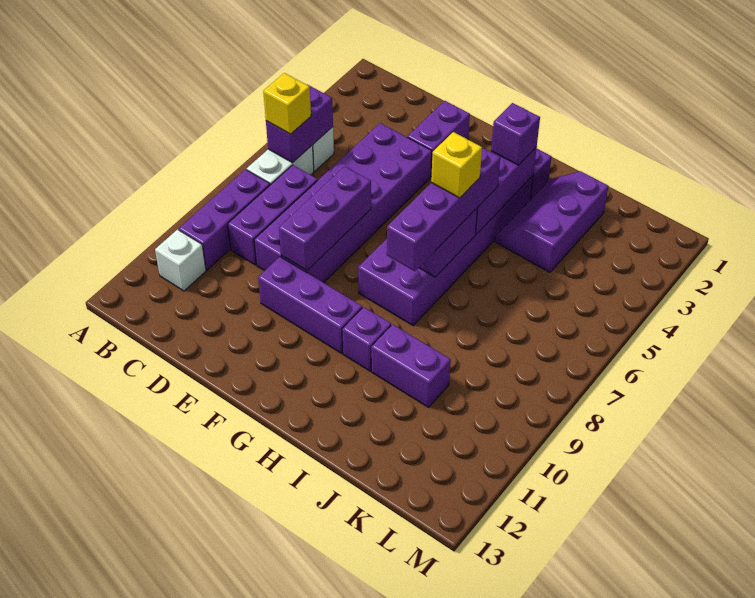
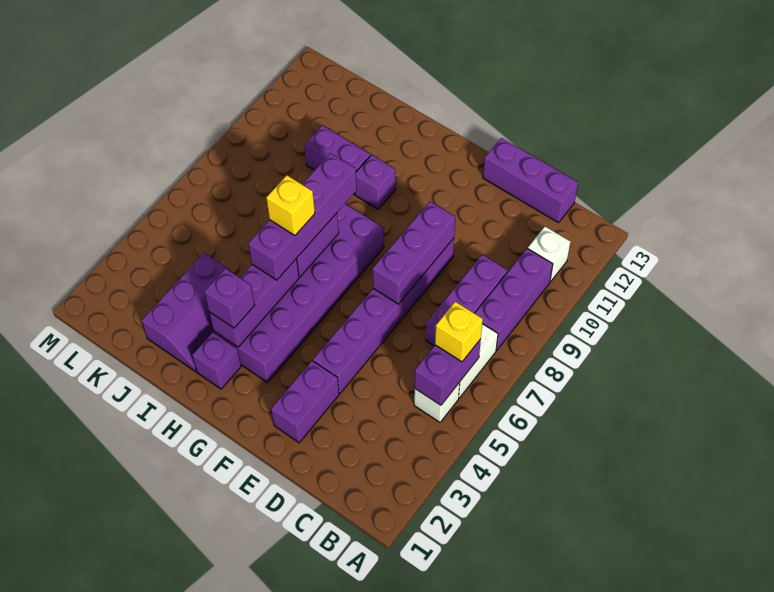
purple brick D4:E9 level 1 -> purple brick E4:E9 level 1
purple brick E10:G10 level 1 -> purple brick C13:E13 level 1

